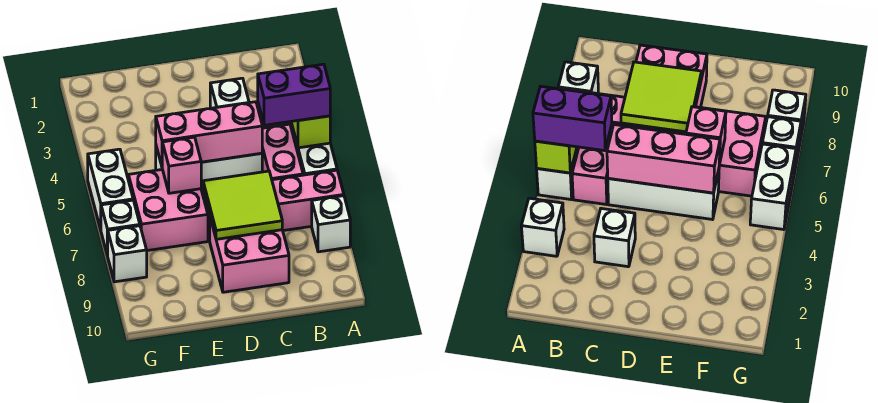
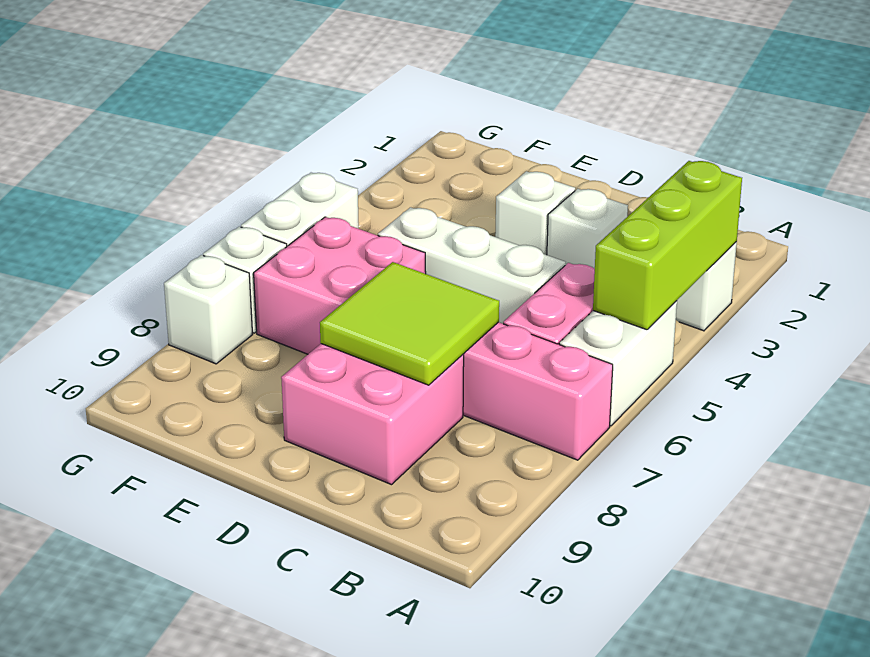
lime brick A5 level 2 -> lime brick A3:A5 level 2
purple brick A5:B5 level 3 -> none
white brick A8 level 1 -> white brick D3 level 1
pink brick C5:E5 level 2 -> none
pink brick E6 level 2 -> none

